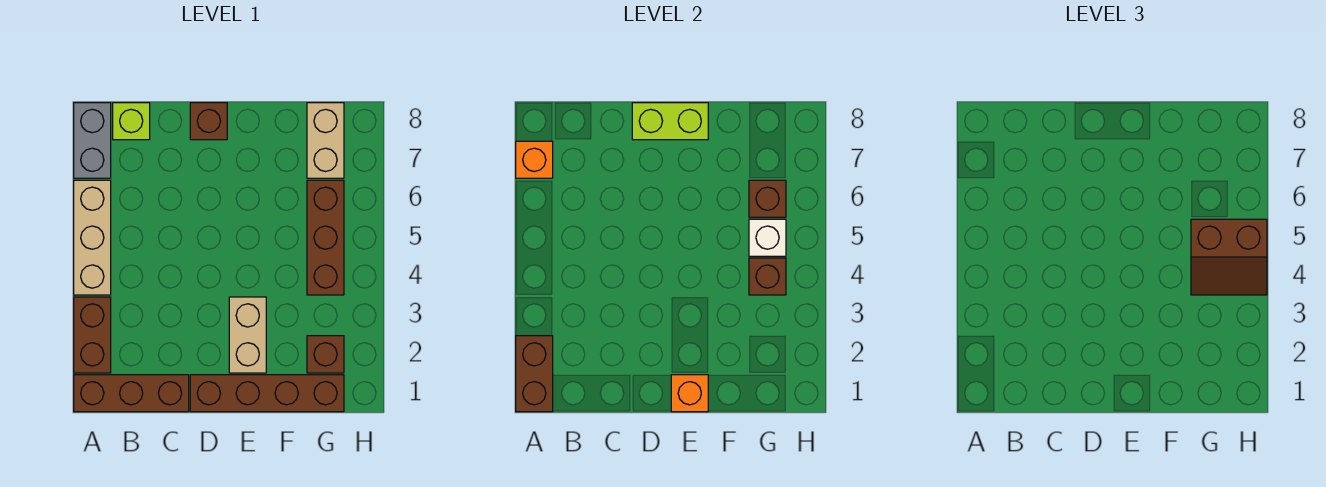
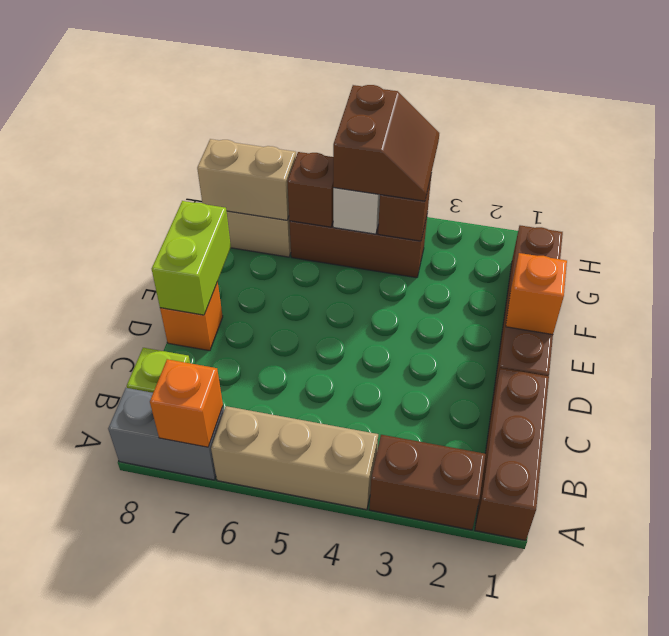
brown brick A1:A2 level 2 -> none
brown brick D8 level 1 -> orange brick D8 level 1
tan brick E2:E3 level 1 -> tan brick G7:G8 level 2
brown brick G2 level 1 -> none

